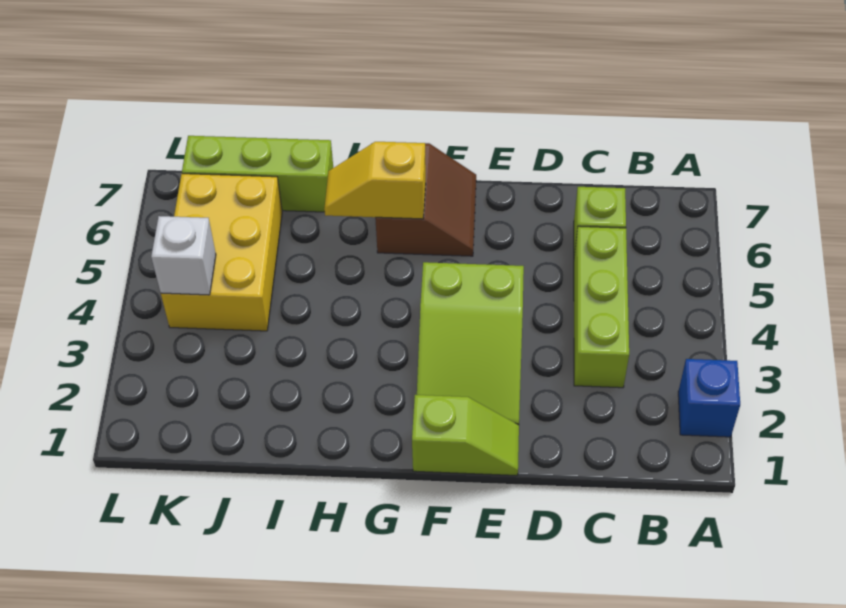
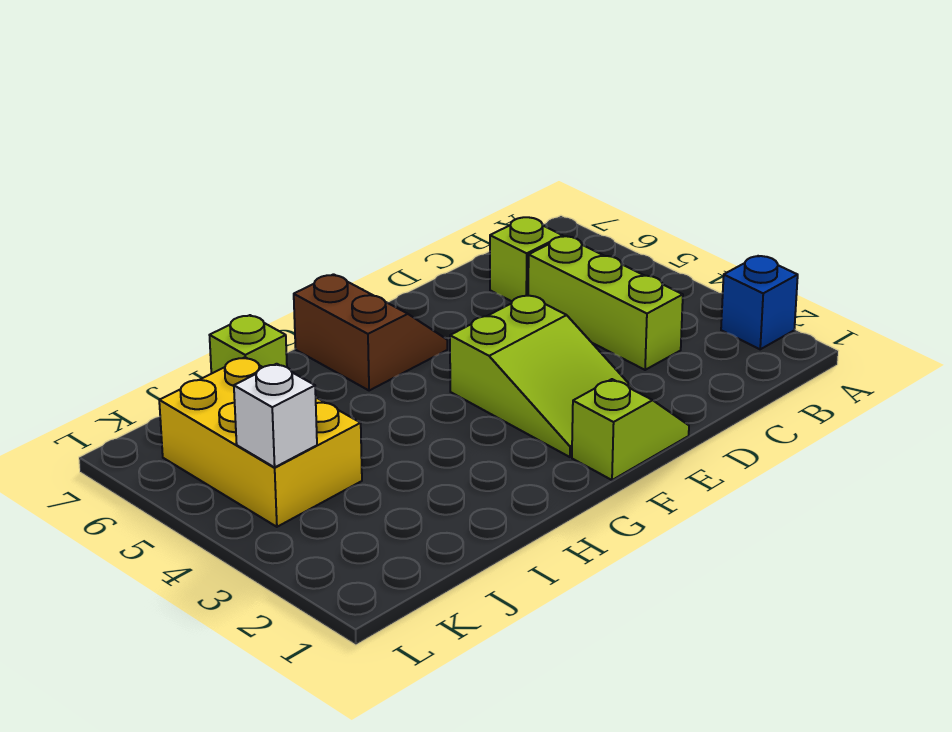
yellow slope G6:H6 level 2 top G -> none
lime brick I7:K7 level 1 -> lime brick I7 level 1

